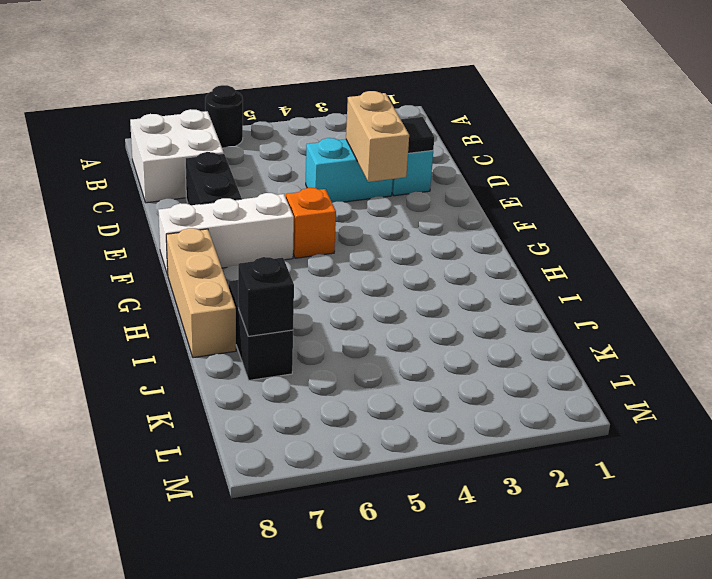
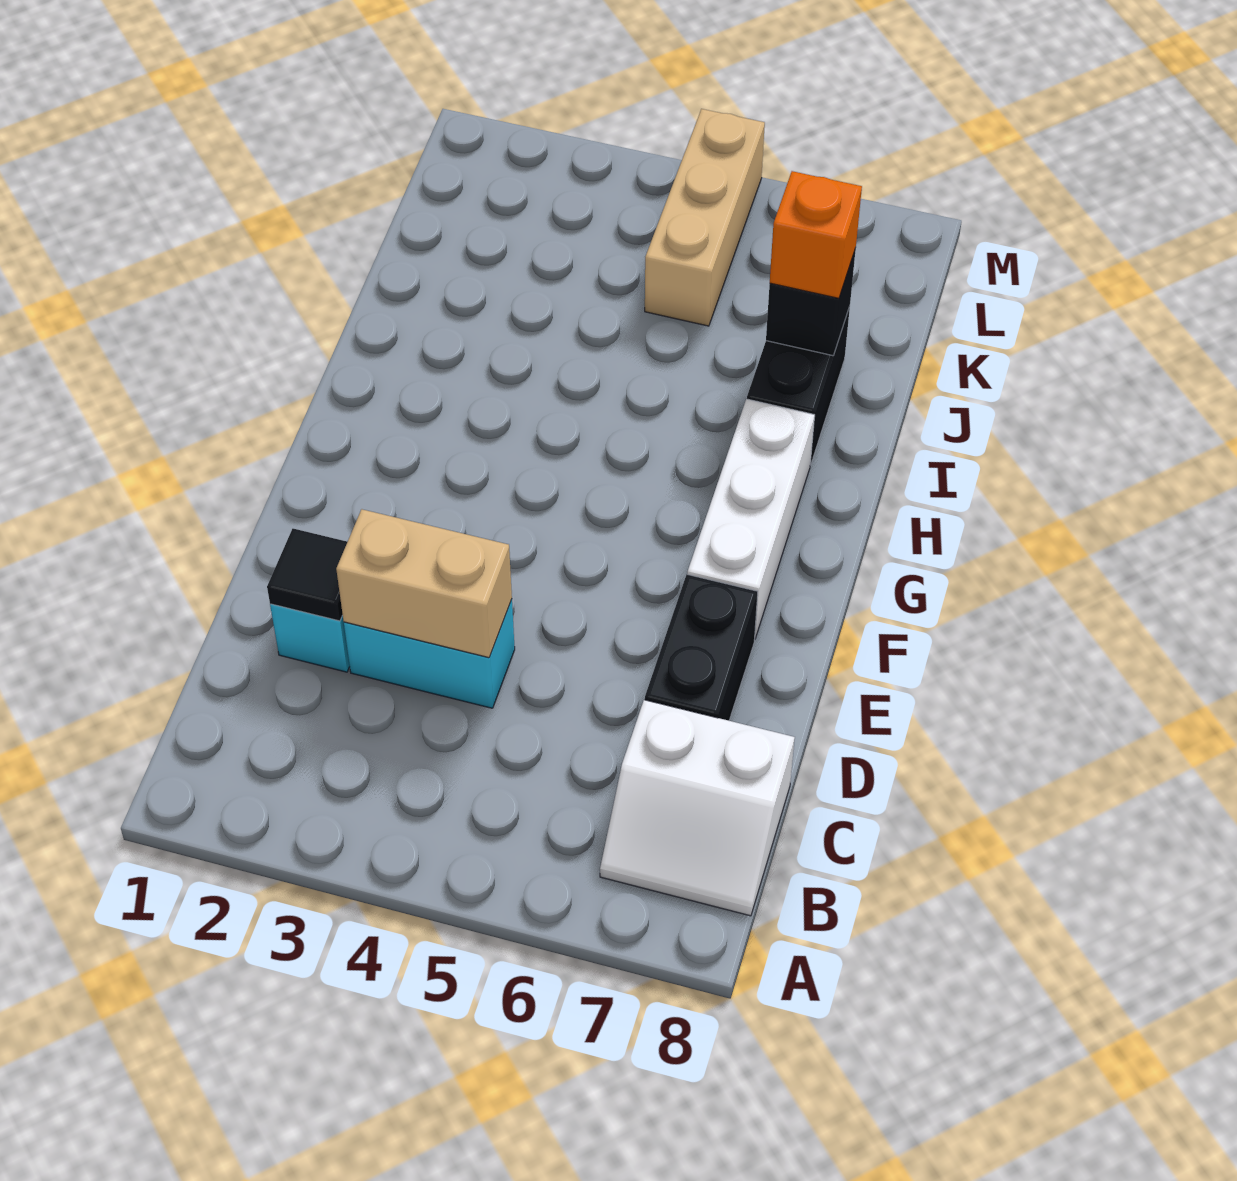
black round brick A6 level 1 -> none
white brick B7:C8 level 1 -> white slope B7:C8 level 1 top C
tan brick D3:E3 level 2 -> tan brick D3:D4 level 2
orange brick F5 level 1 -> orange brick J7 level 3
white brick F6:F8 level 1 -> white brick F7:H7 level 1
tan brick G8:I8 level 1 -> tan brick K5:M5 level 1

